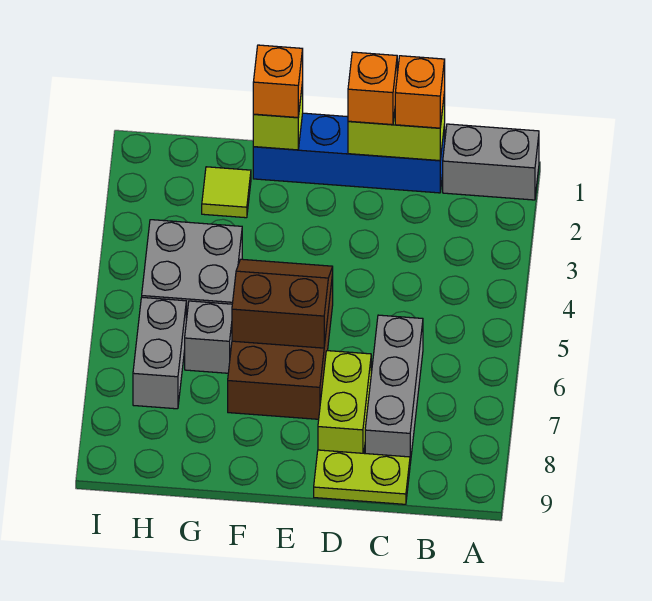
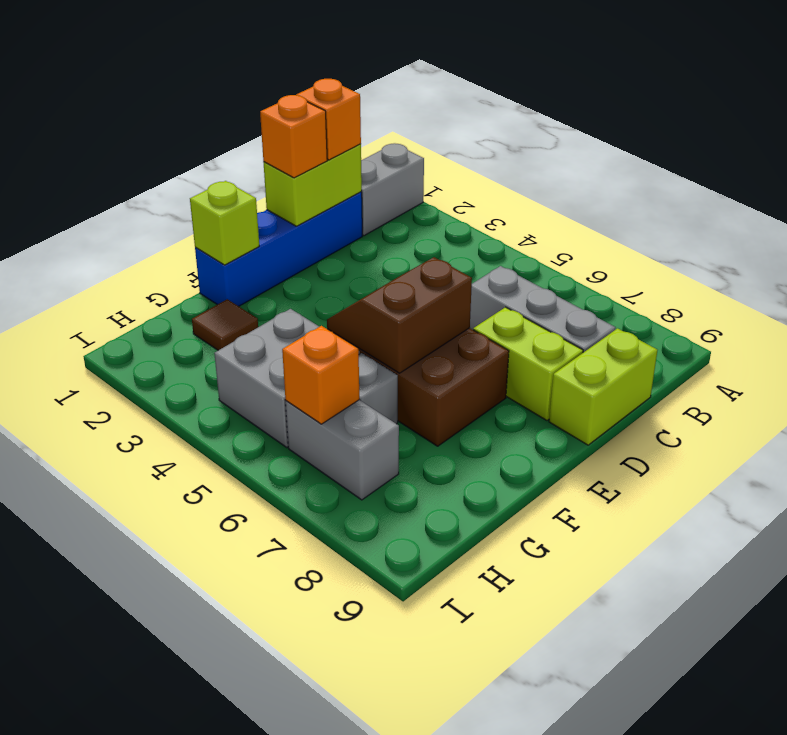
lime plate C9:D9 level 1 -> lime brick C9:D9 level 1
orange brick F1 level 3 -> orange brick H6 level 2
lime tile G2 level 1 -> brown tile G2 level 1

